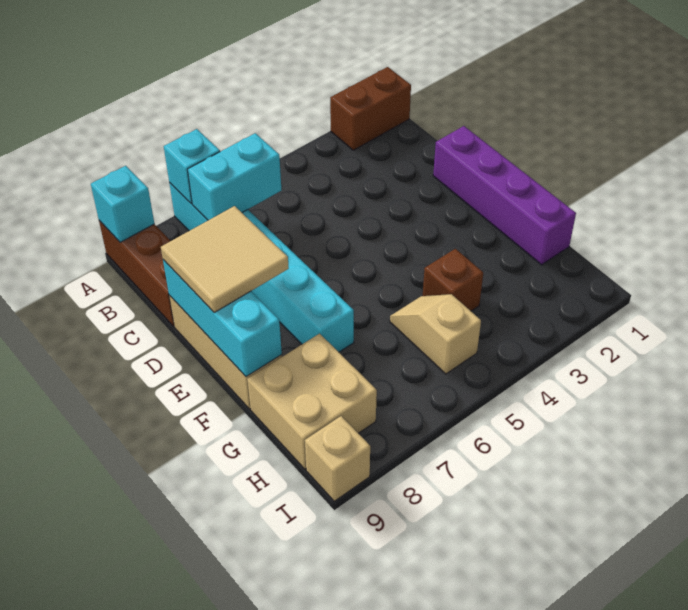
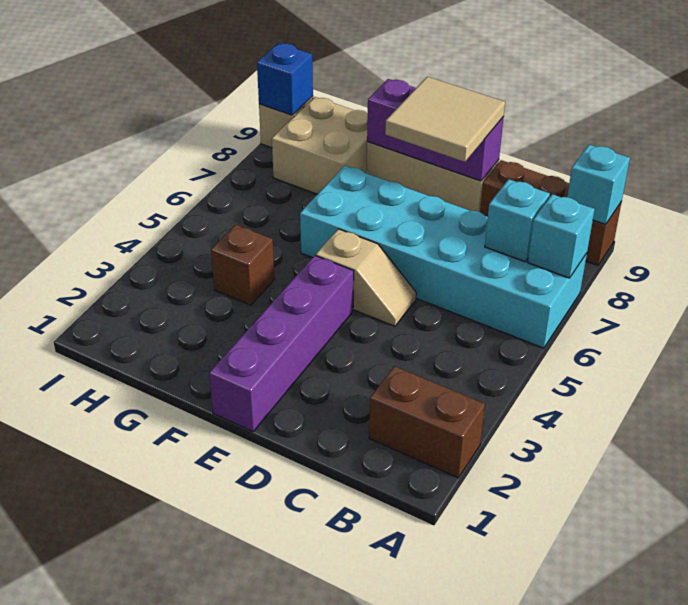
brown brick A1:A2 level 1 -> brown brick A2:B2 level 1
cyan brick A7:F7 level 1 -> cyan brick A6:F7 level 1
cyan brick B6:B7 level 2 -> cyan brick B7 level 2
purple brick D1:G1 level 1 -> purple brick E1:E4 level 1
cyan brick D9:F9 level 2 -> purple brick D9:F9 level 2
tan slope G5:H5 level 1 top H -> tan slope D5:E5 level 1 top E
none -> blue brick I9 level 2

